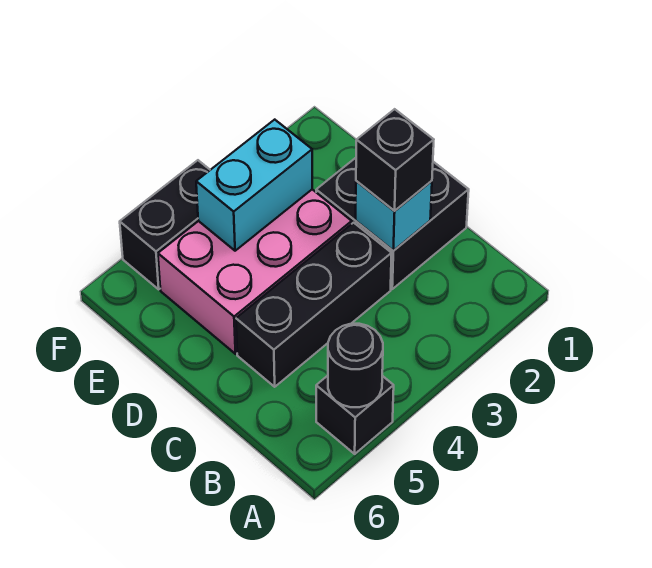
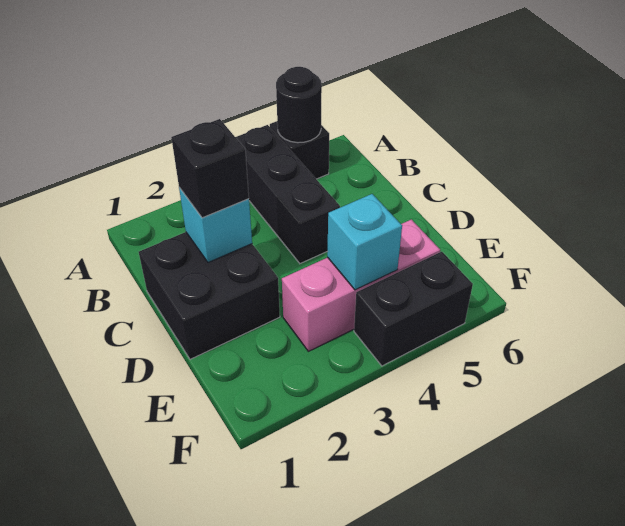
black brick C3:C5 level 1 -> black brick A4:C4 level 1
pink brick D3:E5 level 1 -> pink brick E3:E5 level 1
cyan brick E3:E4 level 2 -> cyan brick E4 level 2

